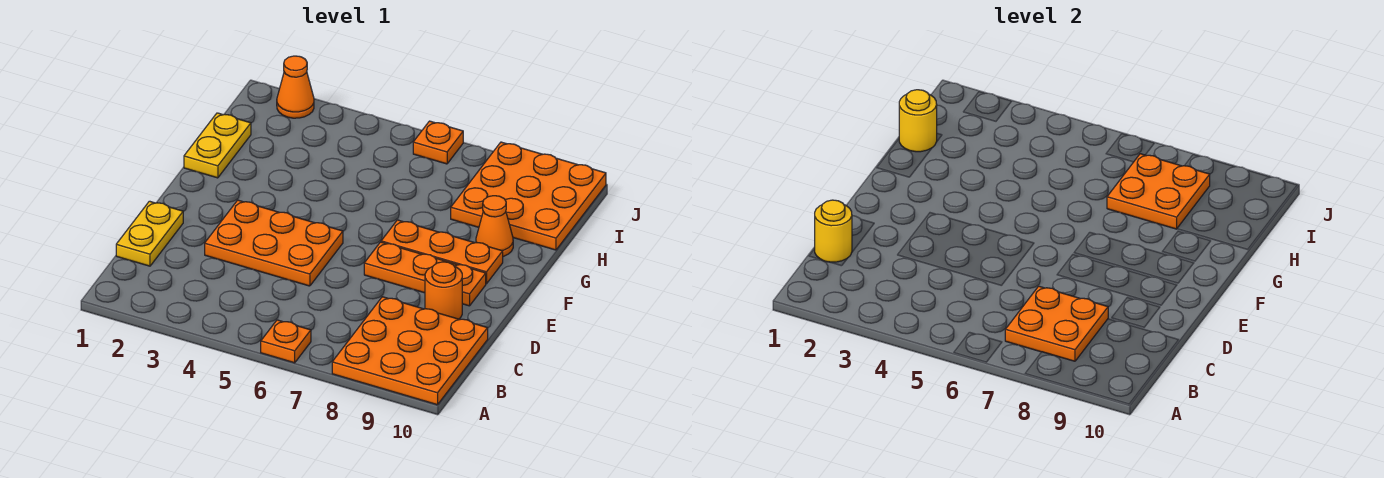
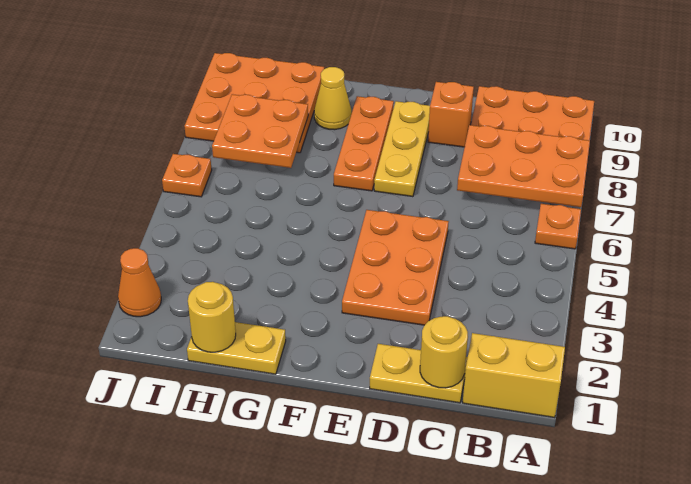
none -> yellow brick A1:B1 level 1
orange plate B7:C8 level 2 -> orange plate A7:C8 level 2
orange round brick D9 level 1 -> orange brick D9 level 1
orange plate E7:E9 level 1 -> yellow plate E7:E9 level 1
orange cone G9 level 1 -> yellow cone G9 level 1

